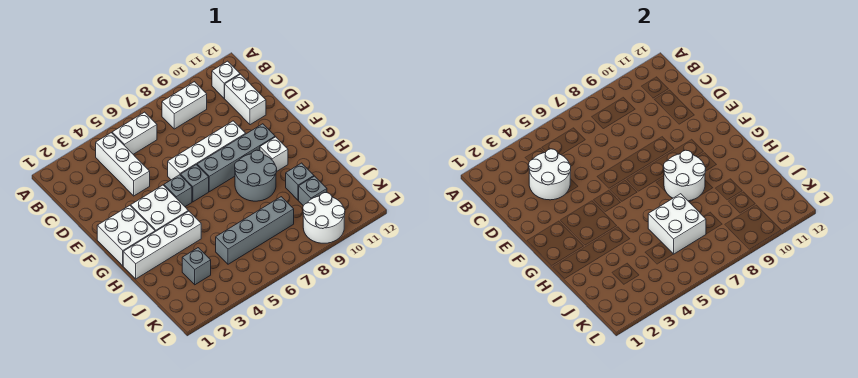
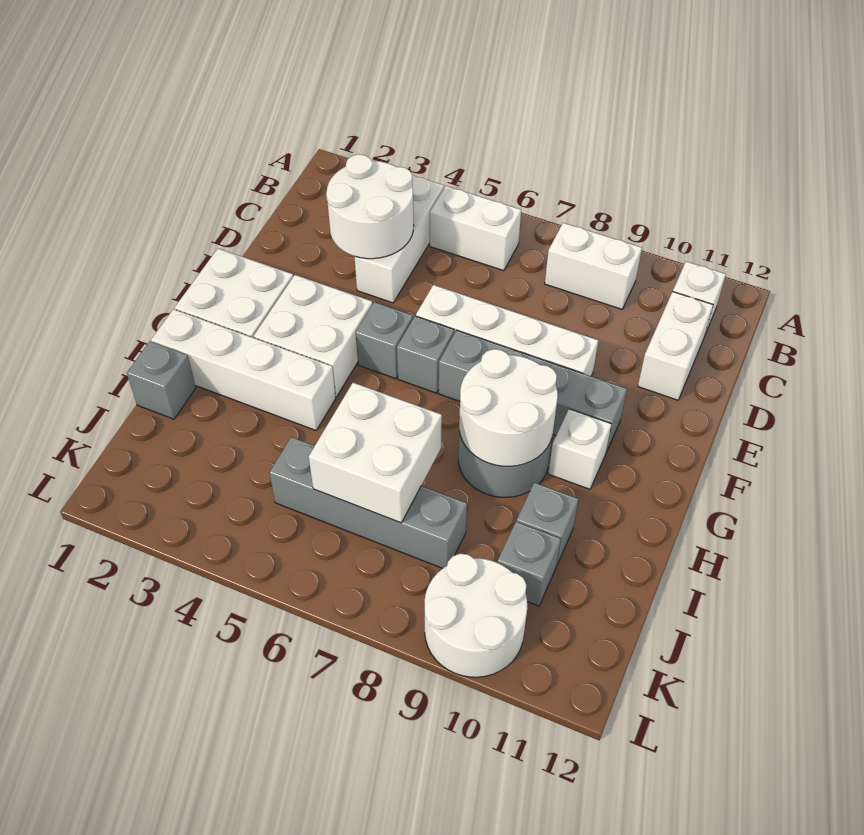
grey brick J3 level 1 -> grey brick I1 level 1

